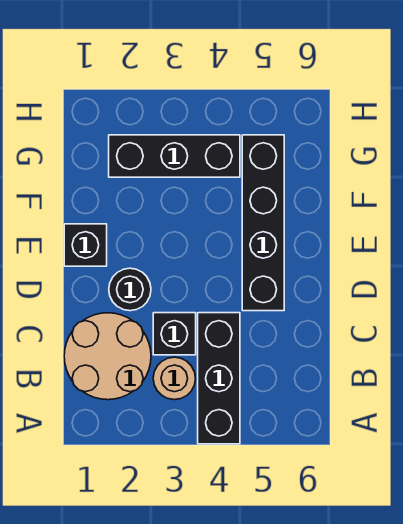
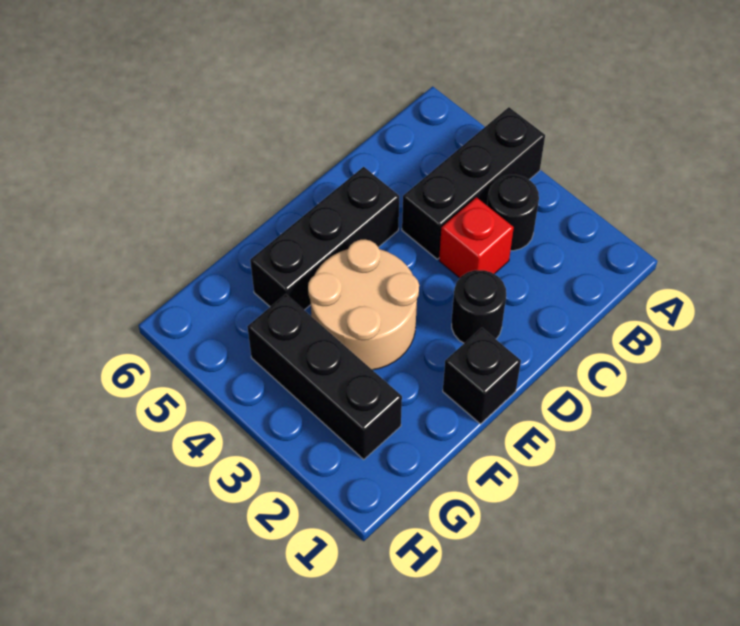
tan round brick B1:C2 level 1 -> tan round brick E3:F4 level 1
tan round brick B3 level 1 -> black round brick B3 level 1
black brick C3 level 1 -> red brick C3 level 1
black brick D5:G5 level 1 -> black brick D5:F5 level 1

